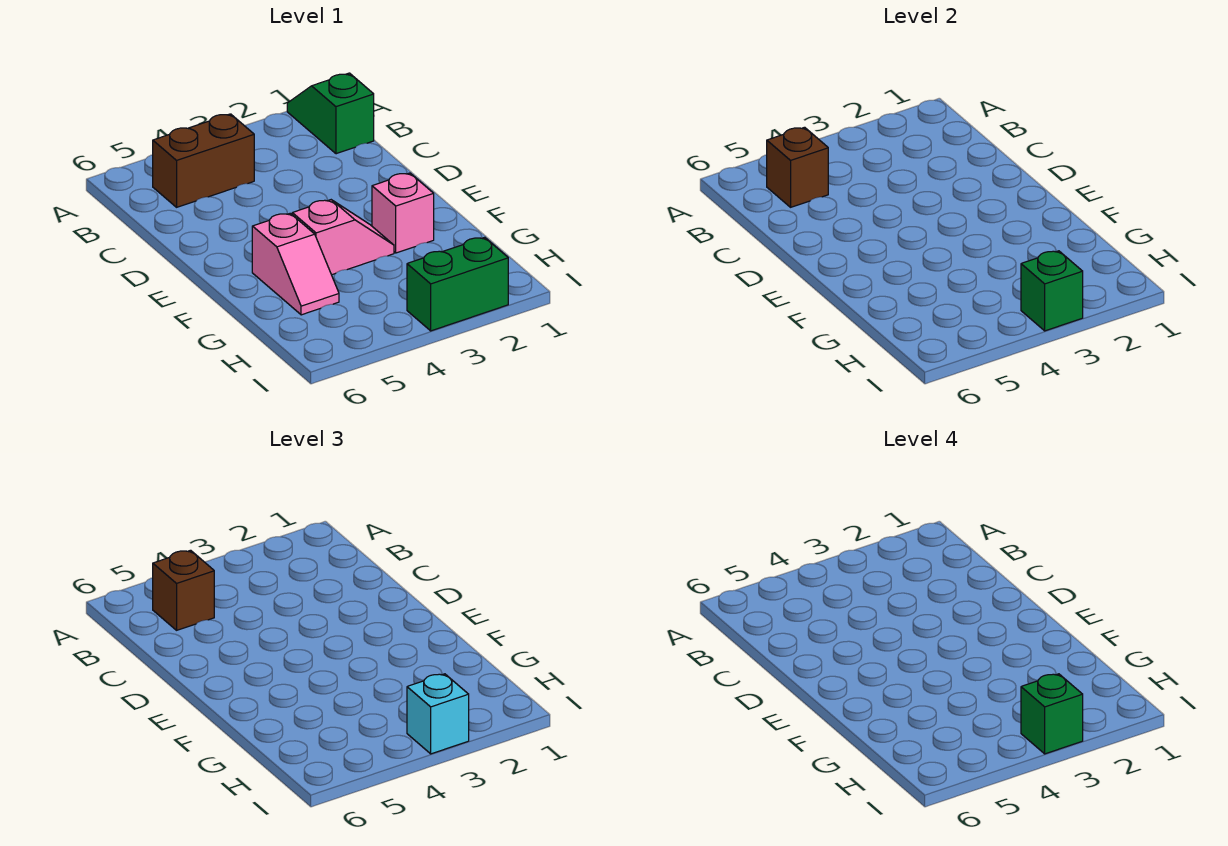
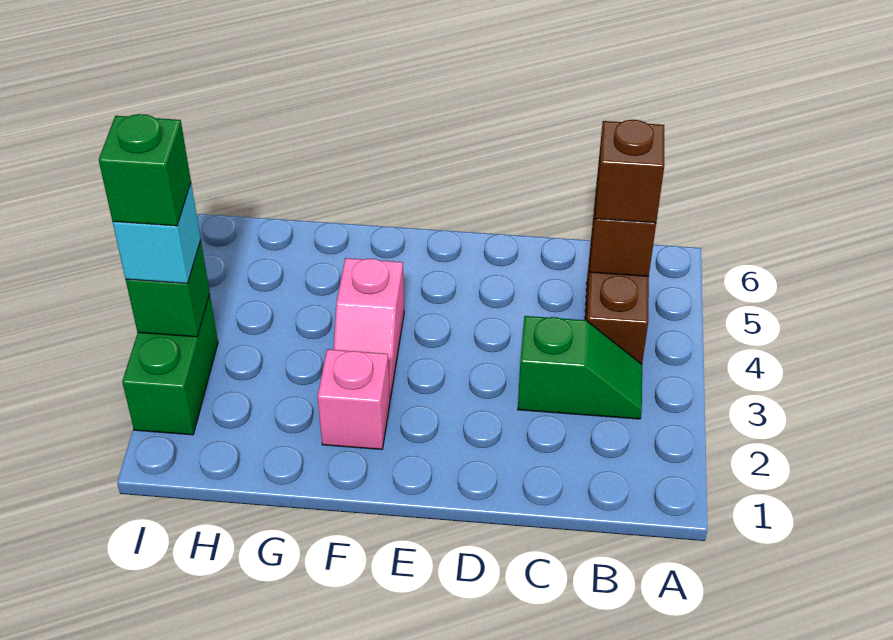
green slope A1:B1 level 1 top B -> green slope B3:C3 level 1 top C
pink slope F5:G5 level 1 top F -> none

